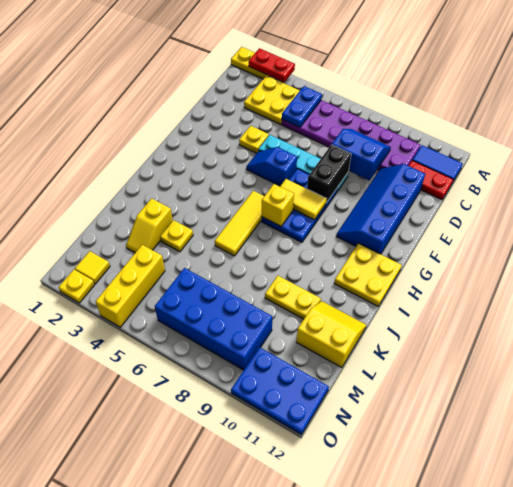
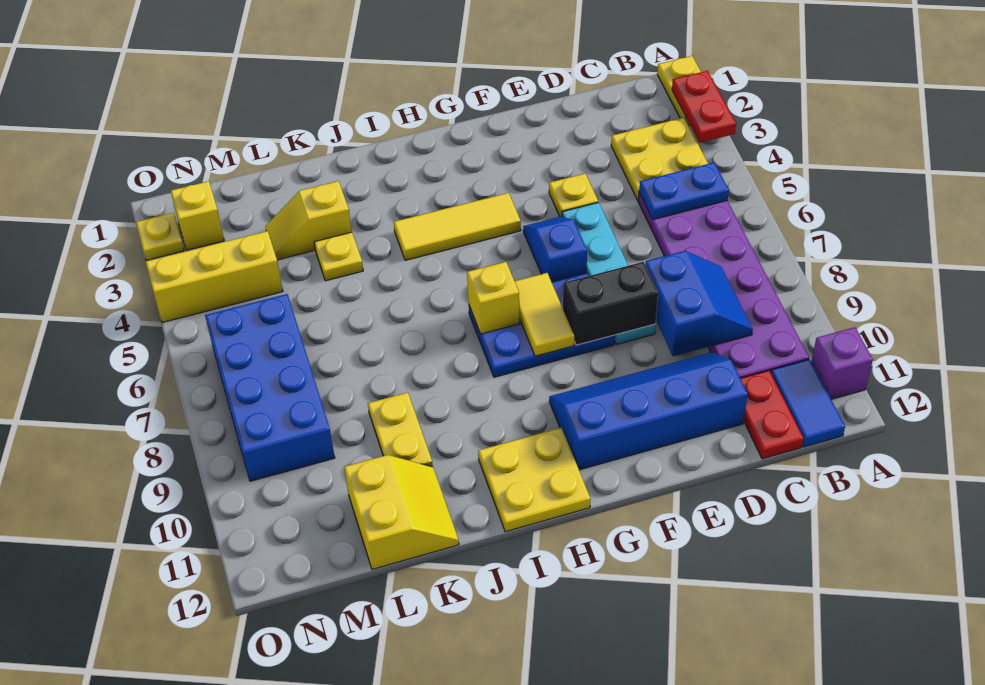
none -> purple brick A11 level 1
yellow tile H6:J6 level 1 -> yellow tile G4:I4 level 1
yellow tile N2 level 1 -> yellow brick N2 level 1
blue plate N10:O12 level 1 -> none

